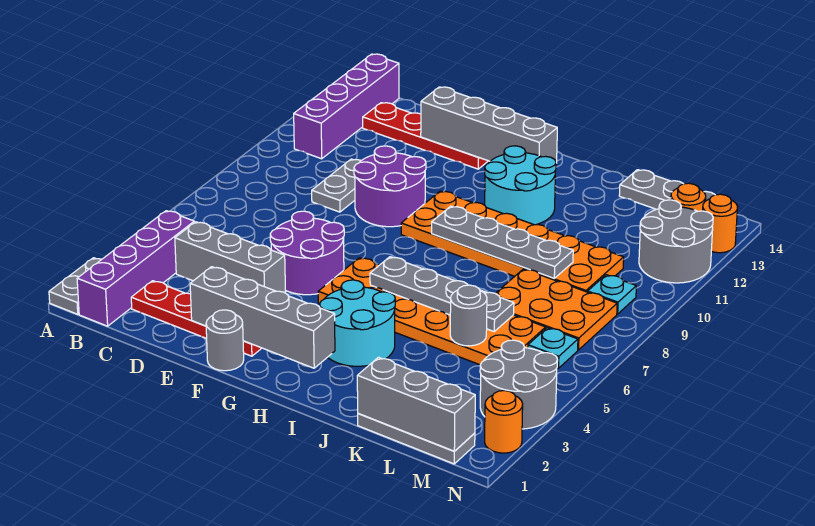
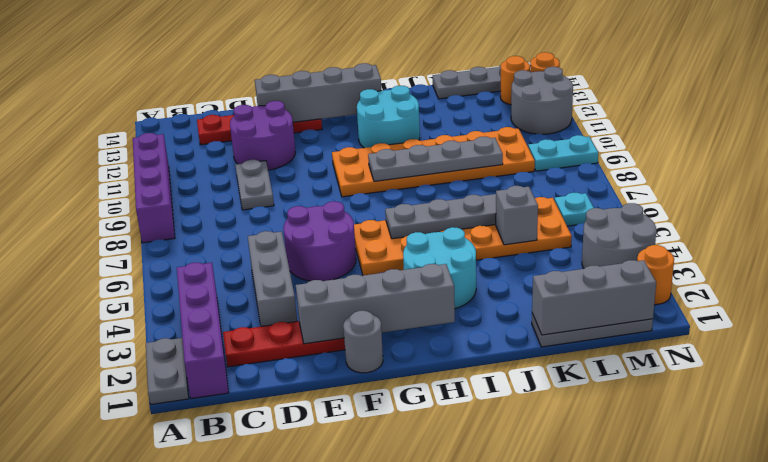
purple brick B11:B14 level 1 -> purple brick A8:A11 level 1
grey brick C4:E4 level 1 -> grey brick D3:D5 level 1
purple round brick E9:F10 level 1 -> purple round brick D11:E12 level 1
grey round brick K5 level 2 -> grey brick K5 level 2
orange plate K7:M8 level 1 -> none
cyan plate M9 level 1 -> cyan plate M9:N9 level 1

